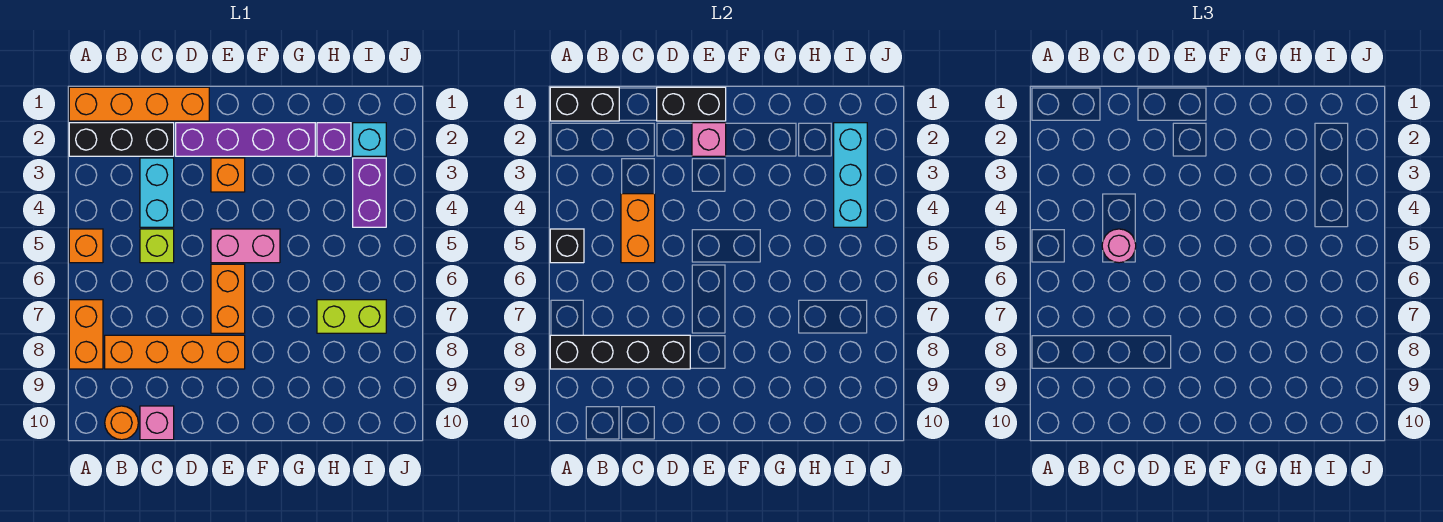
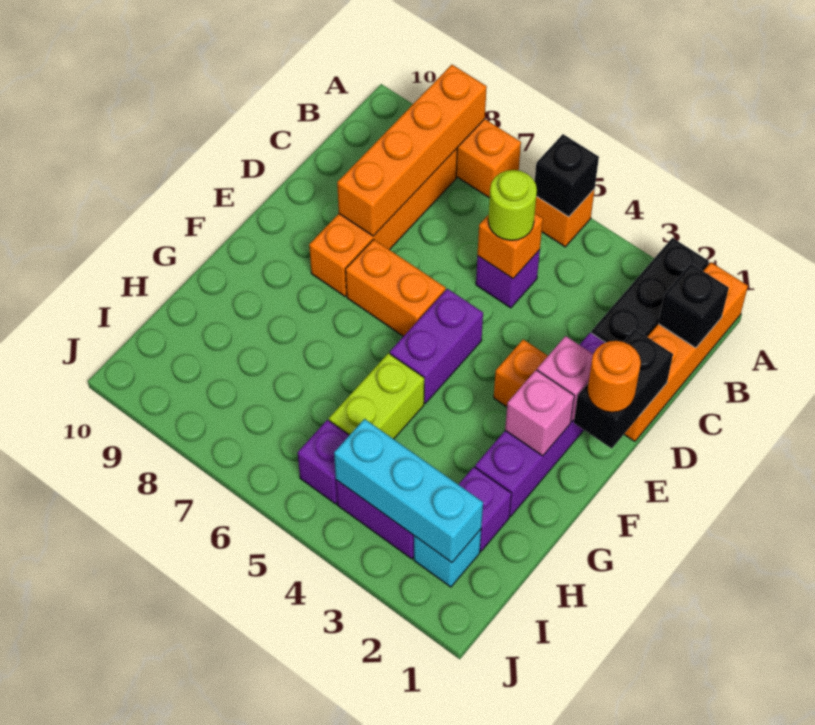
black brick A1:B1 level 2 -> black brick B1 level 2
black brick A8:D8 level 2 -> orange brick A8:D8 level 2
orange round brick B10 level 1 -> orange round brick E1 level 3
cyan brick C3:C4 level 1 -> none
orange brick C4:C5 level 2 -> orange brick C5 level 2
lime brick C5 level 1 -> purple brick C5 level 1
pink round brick C5 level 3 -> lime round brick C5 level 3
pink brick C10 level 1 -> pink brick F2 level 2
pink brick E5:F5 level 1 -> purple brick E5:F5 level 1
lime brick H7:I7 level 1 -> lime brick G5:H5 level 1
none -> purple brick I5 level 1

